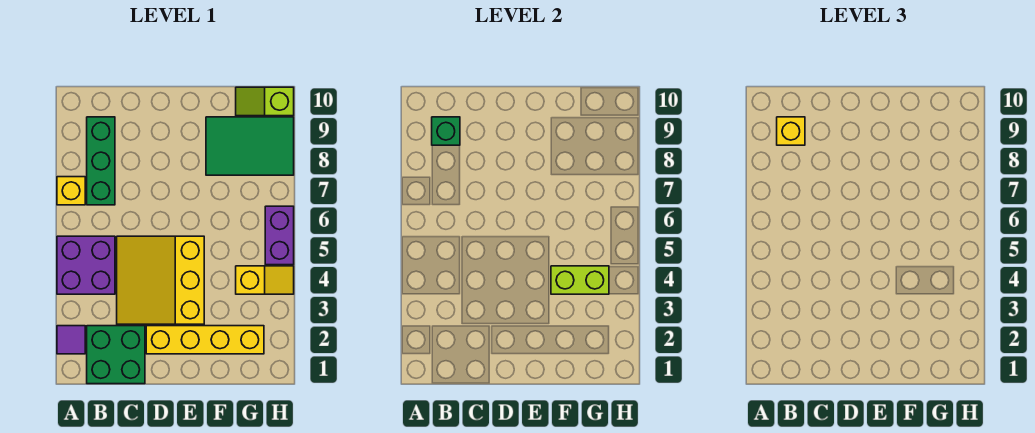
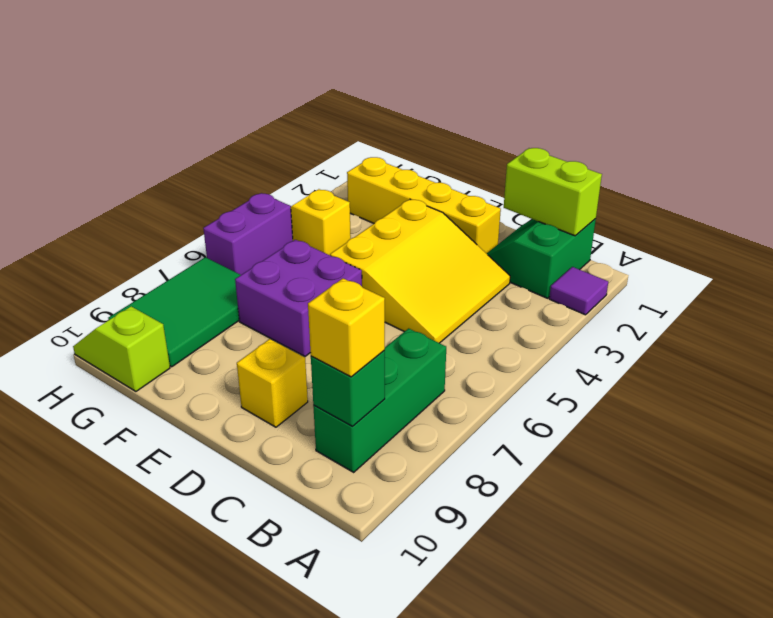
purple brick A4:B5 level 1 -> purple brick E6:F7 level 1
yellow brick A7 level 1 -> yellow brick D9 level 1
green brick B1:C2 level 1 -> green slope B1:C2 level 1 top B
lime brick F4:G4 level 2 -> lime brick B1:C1 level 2
green tile F8:H9 level 1 -> green tile G7:H9 level 1
lime slope G10:H10 level 1 top H -> lime slope G10:H10 level 1 top G

